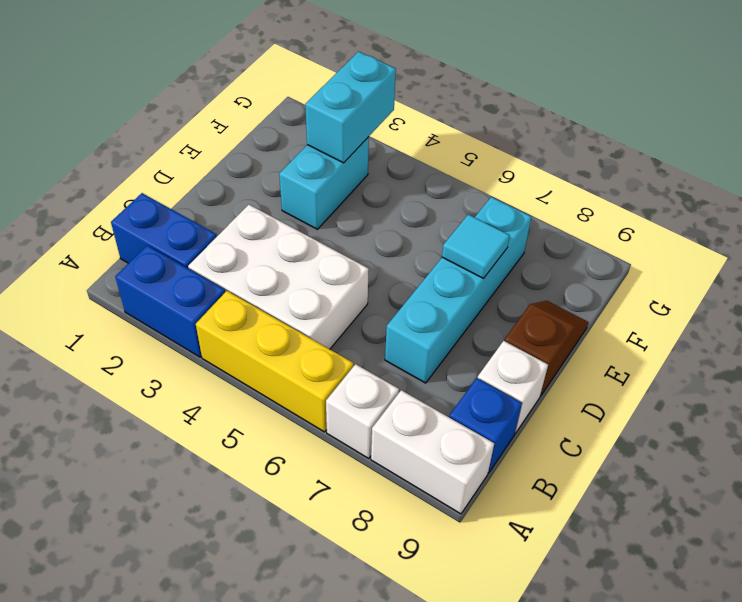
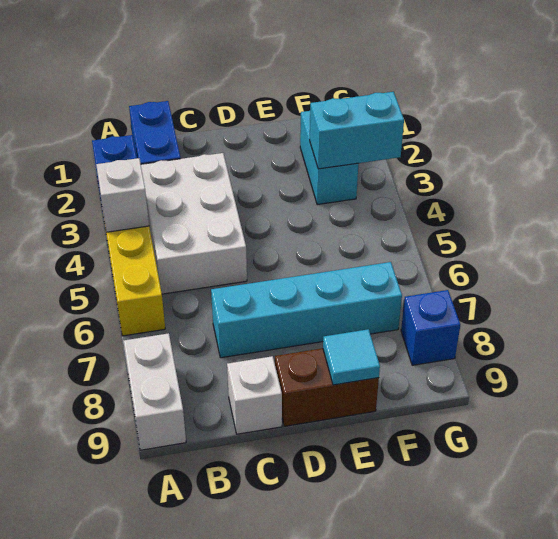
white brick A7 level 1 -> white brick A4 level 2
blue brick B9 level 1 -> blue brick G8 level 1
brown slope D9:E9 level 1 top D -> brown brick D9:E9 level 1
cyan brick E3:F3 level 1 -> cyan brick F2:F3 level 1
cyan tile E7 level 2 -> cyan tile E9 level 2

